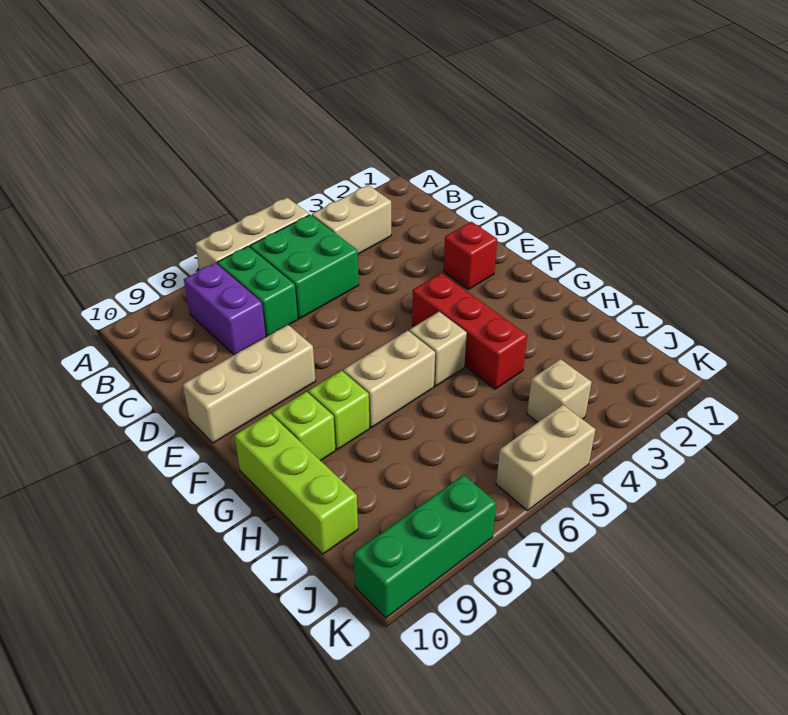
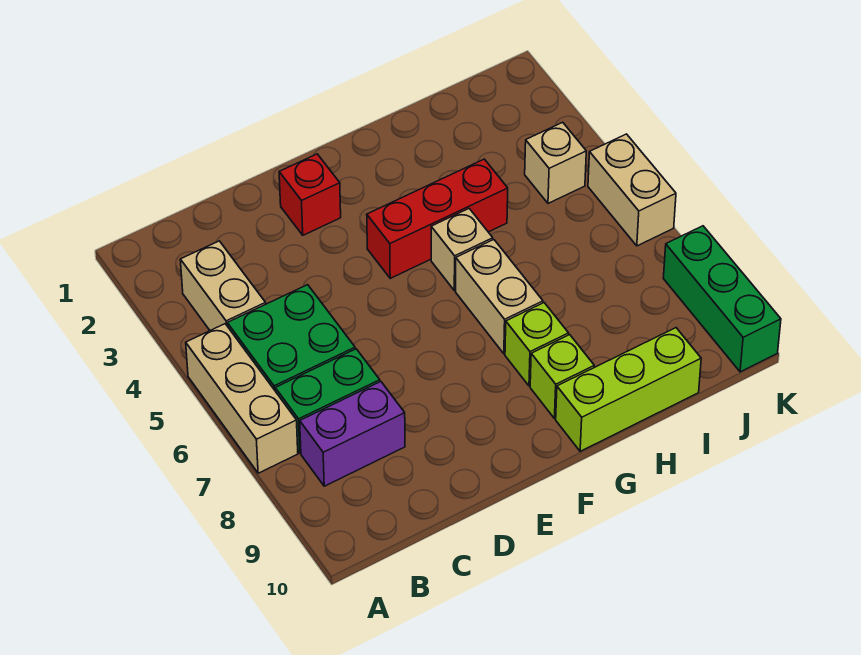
tan brick E8:E10 level 1 -> none

